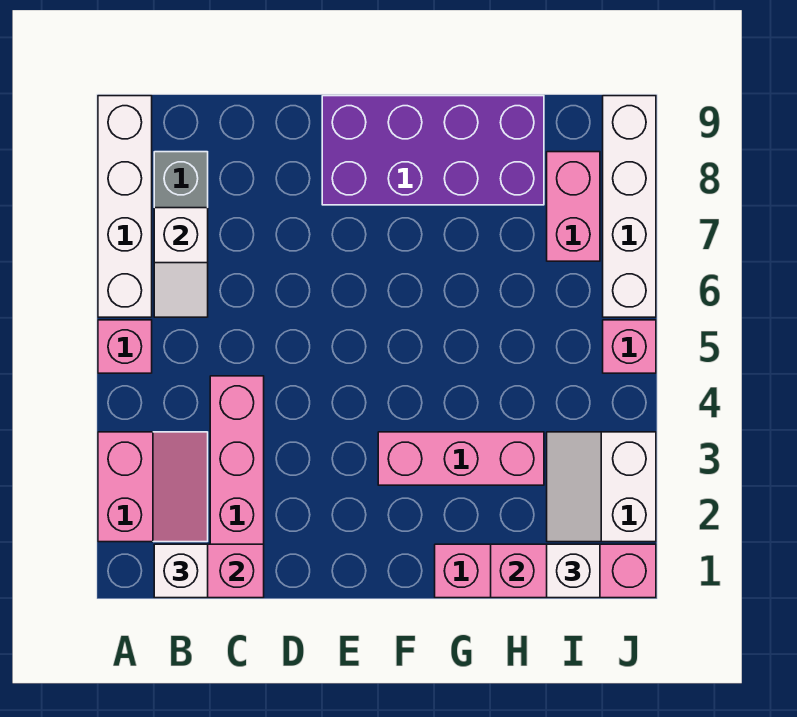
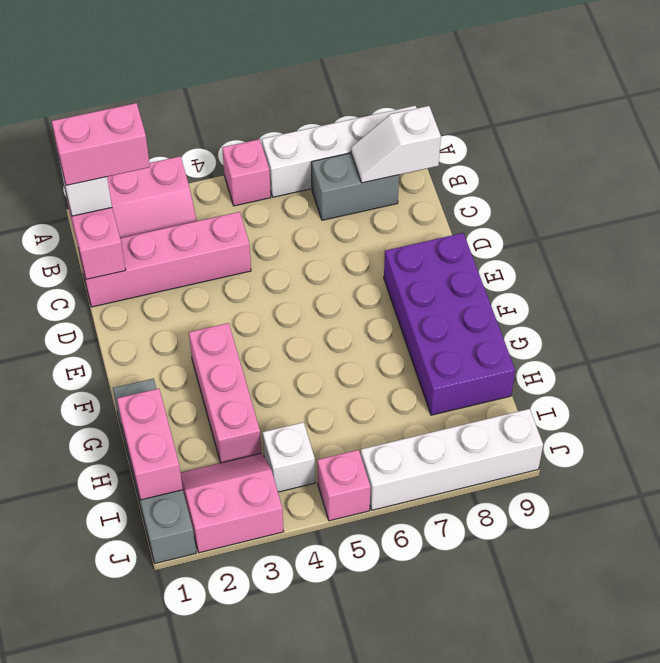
white slope B6:B7 level 2 top 7 -> white slope B8:B9 level 2 top 9
pink brick G1:J1 level 1 -> grey brick G1:J1 level 1
white brick I1 level 3 -> white brick I4 level 1
white slope I2:J3 level 1 top J -> pink slope I2:J3 level 1 top J
pink brick I7:I8 level 1 -> pink brick B1:B2 level 4

